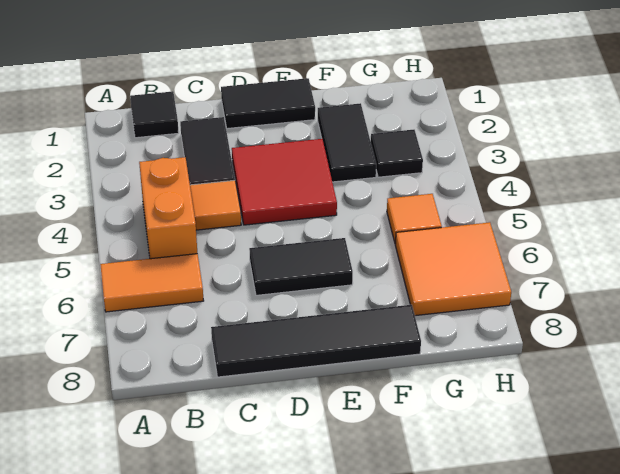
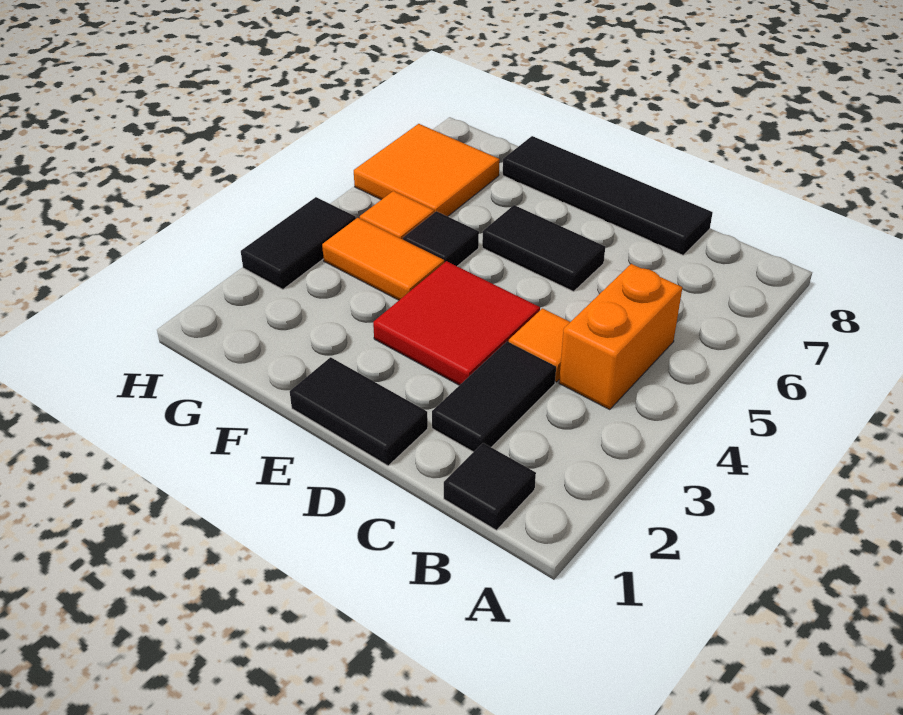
orange tile A6:B6 level 1 -> orange tile F4:G4 level 1
black tile F2:F3 level 1 -> black tile H3:H4 level 1
black tile G3 level 1 -> black tile F5 level 1

